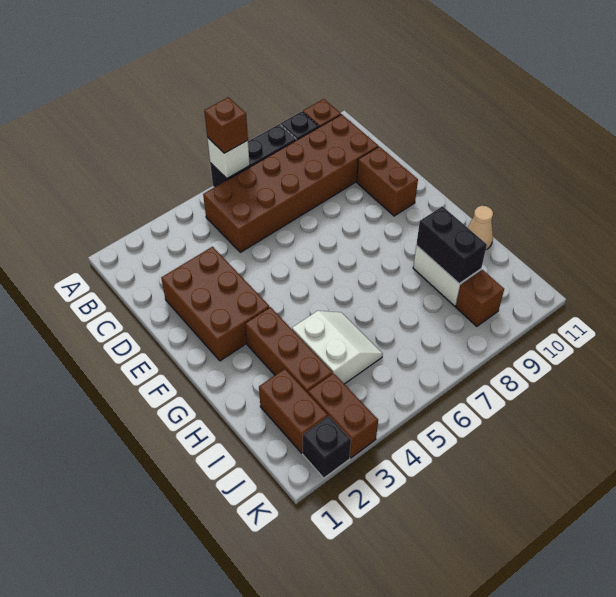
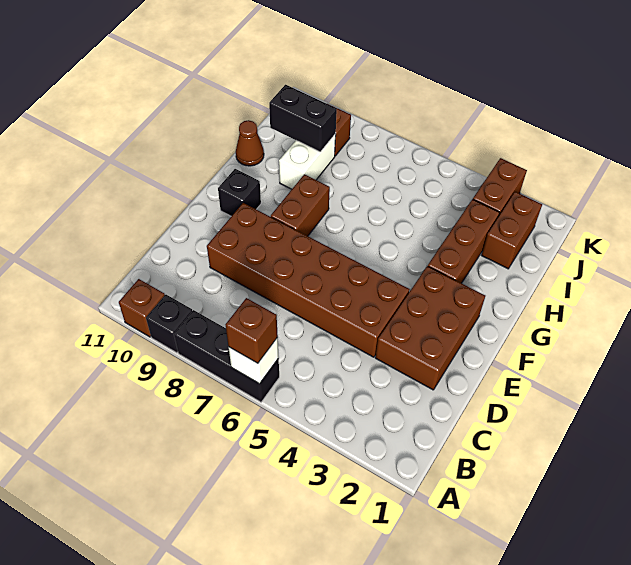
brown brick B5:C10 level 1 -> brown brick D4:E9 level 1
brown brick D10:E10 level 1 -> brown brick F8:G8 level 1
white slope H4:I5 level 1 top 4 -> none
black brick H9:I9 level 2 -> black brick I9:I10 level 2
tan cone H11 level 1 -> brown cone H11 level 1
black brick K2 level 1 -> black brick F10 level 1

